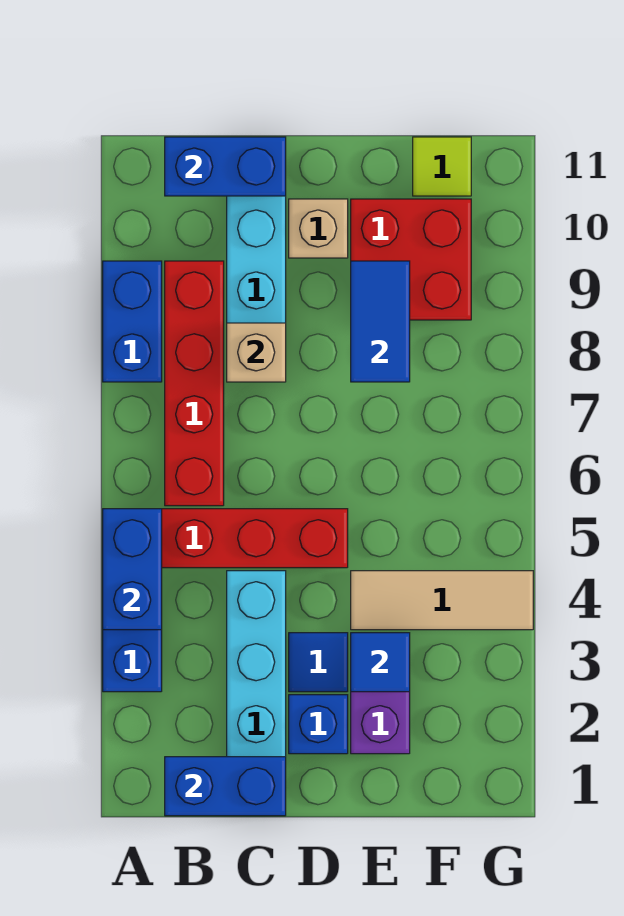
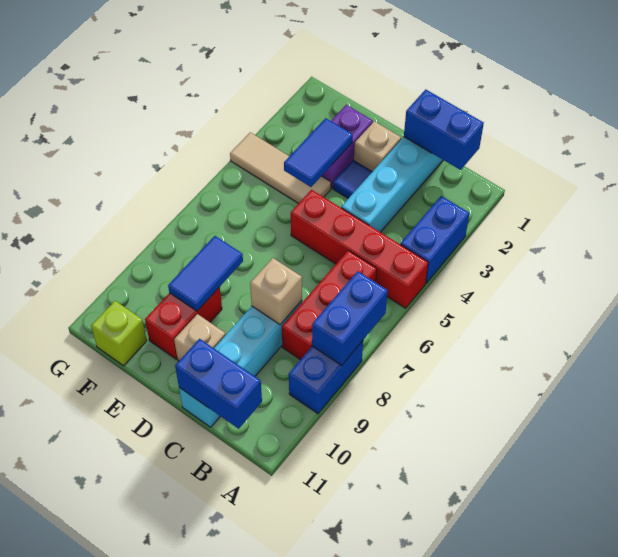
blue brick A4:A5 level 2 -> blue brick A7:A8 level 2
red brick B6:B9 level 1 -> red brick B6:B8 level 1
blue brick D2 level 1 -> tan brick D2 level 1
blue tile E3 level 2 -> blue tile E3:E4 level 2
red brick E9:F10 level 1 -> red brick E9:E10 level 1
lime tile F11 level 1 -> lime brick F11 level 1

